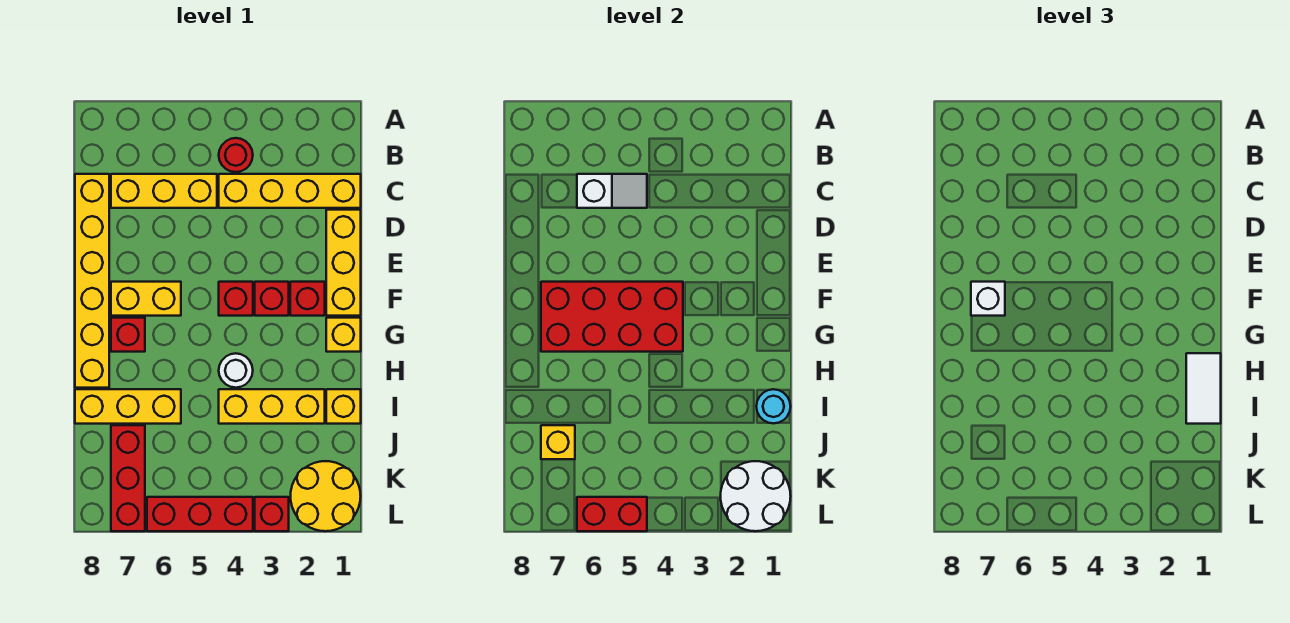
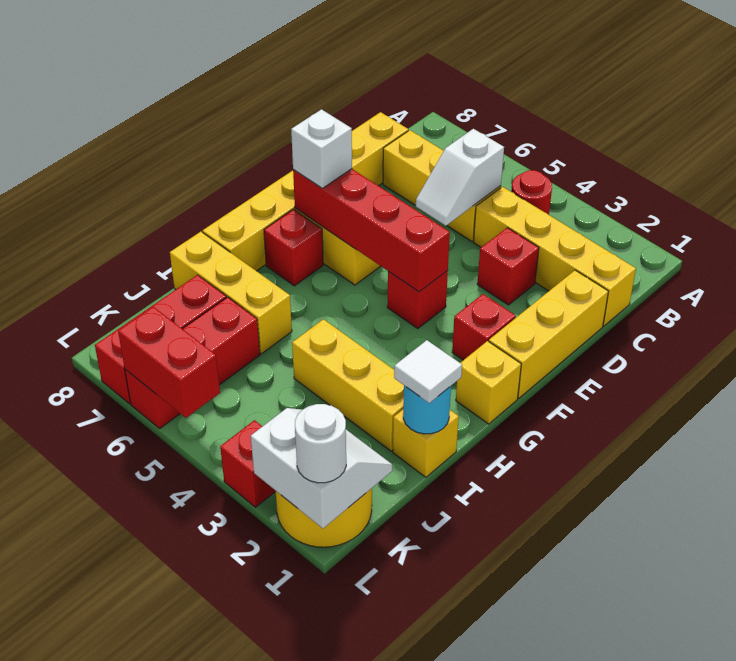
white slope C5:C6 level 2 top 6 -> white slope C5:D5 level 2 top C
red brick F3 level 1 -> red brick D3 level 1
red brick F4:G7 level 2 -> red brick F4:F7 level 2
white tile H1:I1 level 3 -> white tile I1 level 3
white round brick H4 level 1 -> white round brick L1 level 3
yellow brick J7 level 2 -> none
white round brick K1:L2 level 2 -> white slope K1:L2 level 2 top L
red brick L4:L6 level 1 -> red brick J6:L6 level 1

